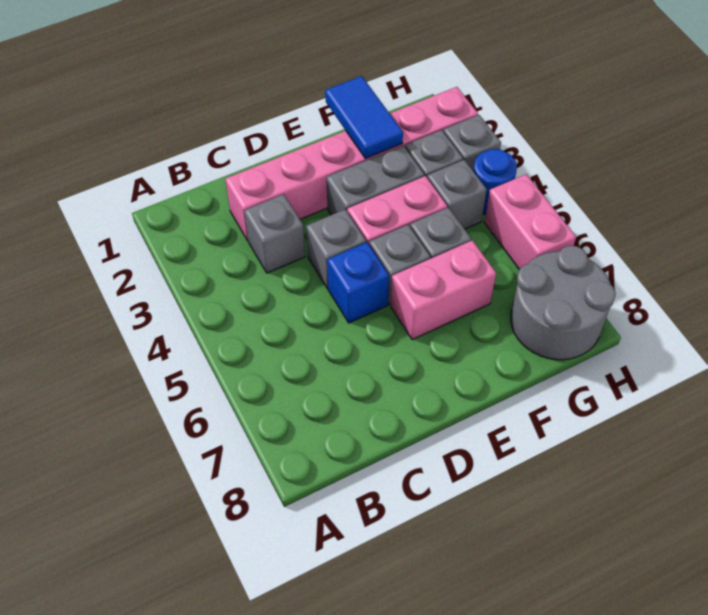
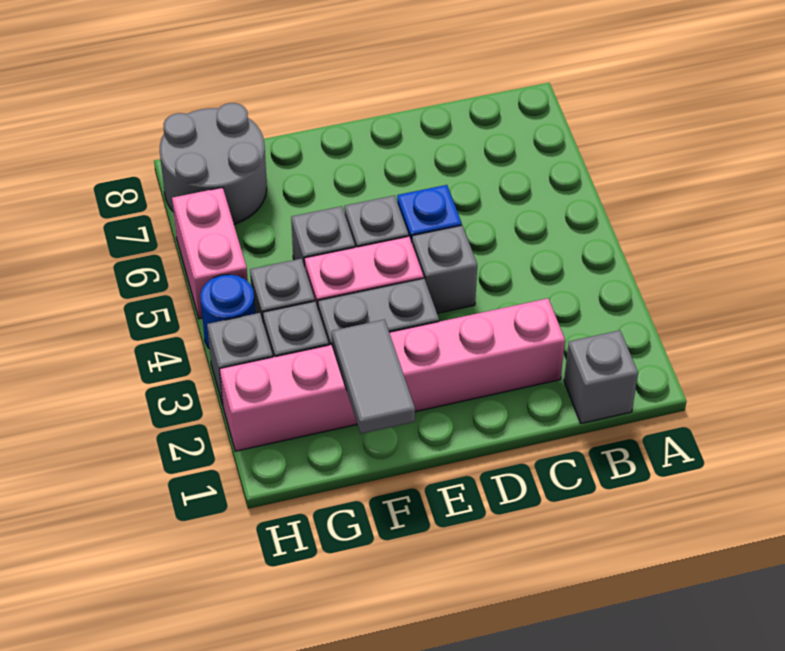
grey brick C3 level 1 -> grey brick B1 level 1
pink brick E6:F6 level 1 -> none
blue tile F1:F2 level 2 -> grey tile F1:F2 level 2

